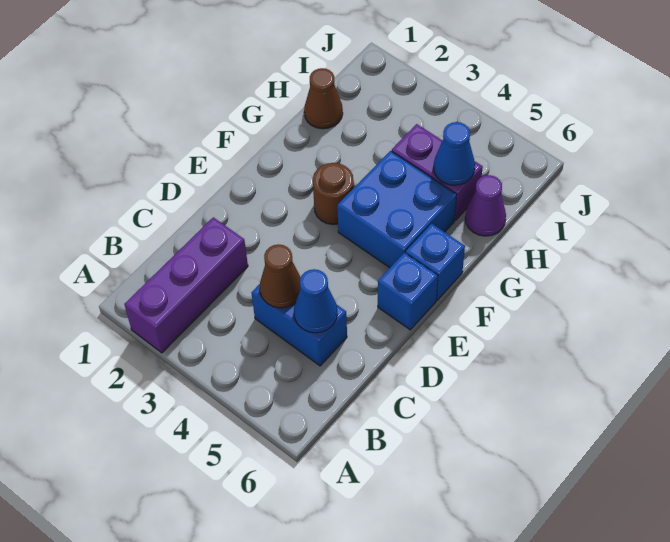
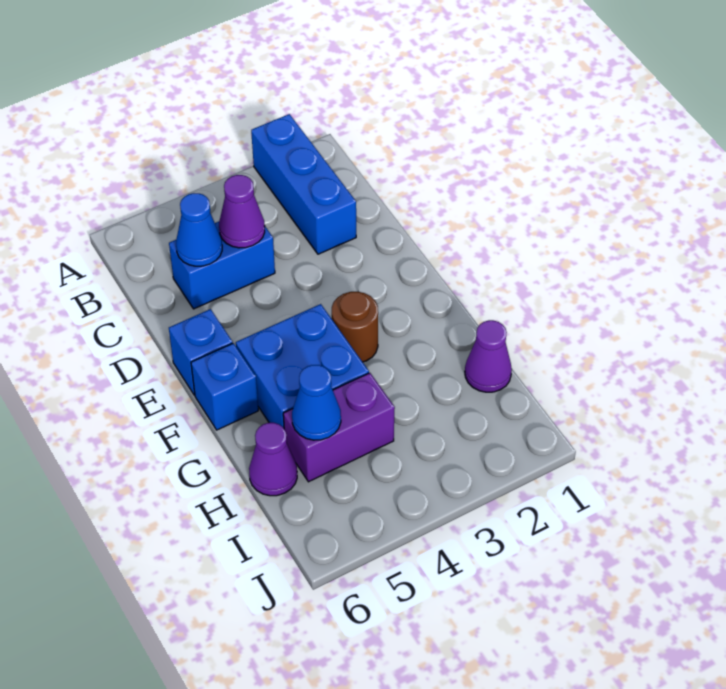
purple brick A2:C2 level 1 -> blue brick A2:C2 level 1
brown cone C4 level 2 -> purple cone C4 level 2
brown cone H1 level 1 -> purple cone H1 level 1

